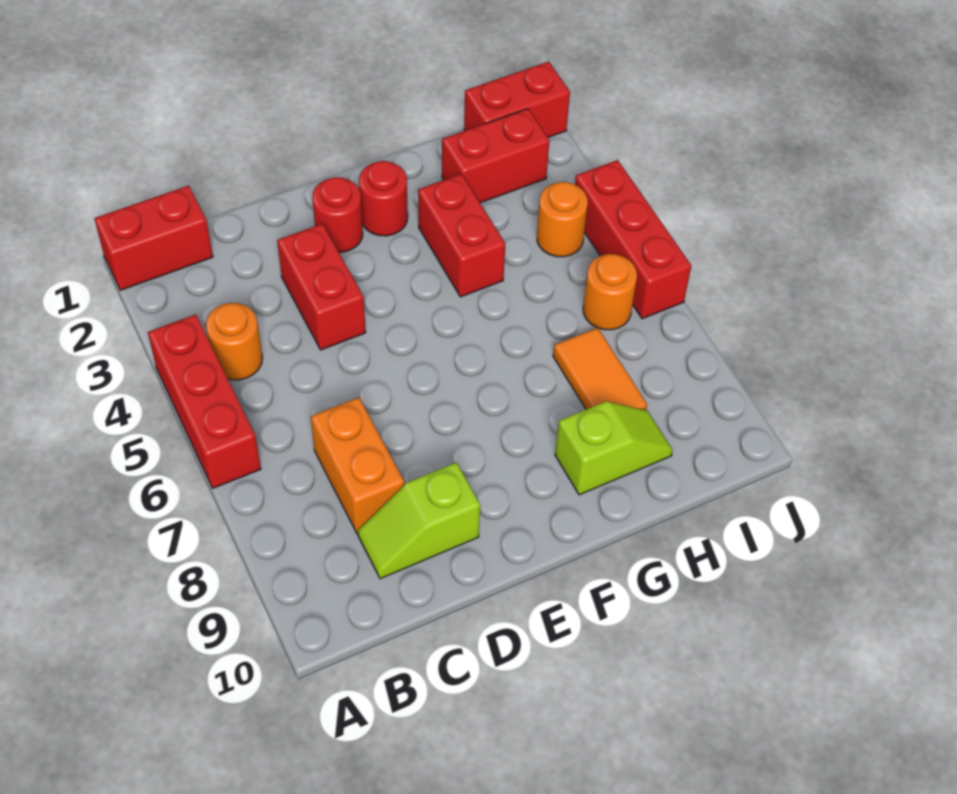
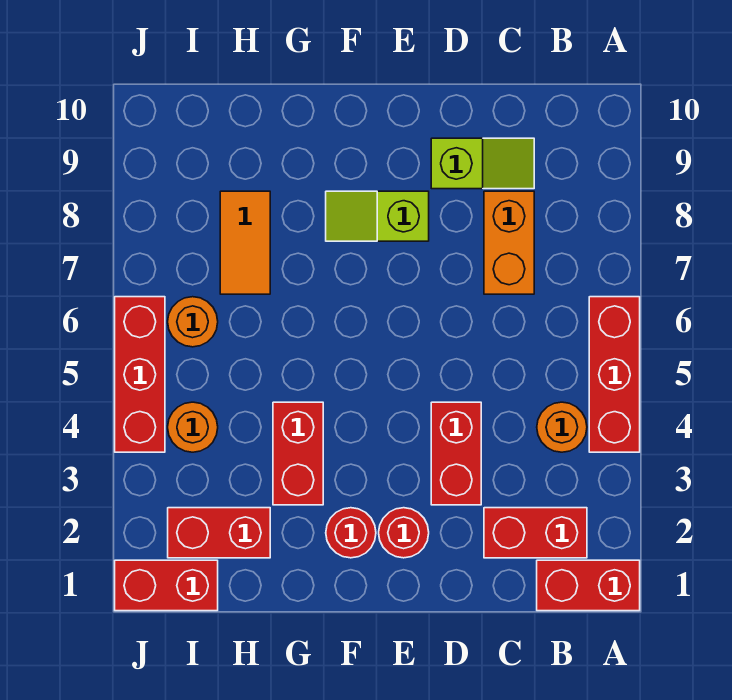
none -> red brick B2:C2 level 1
lime slope G9:H9 level 1 top G -> lime slope E8:F8 level 1 top E

